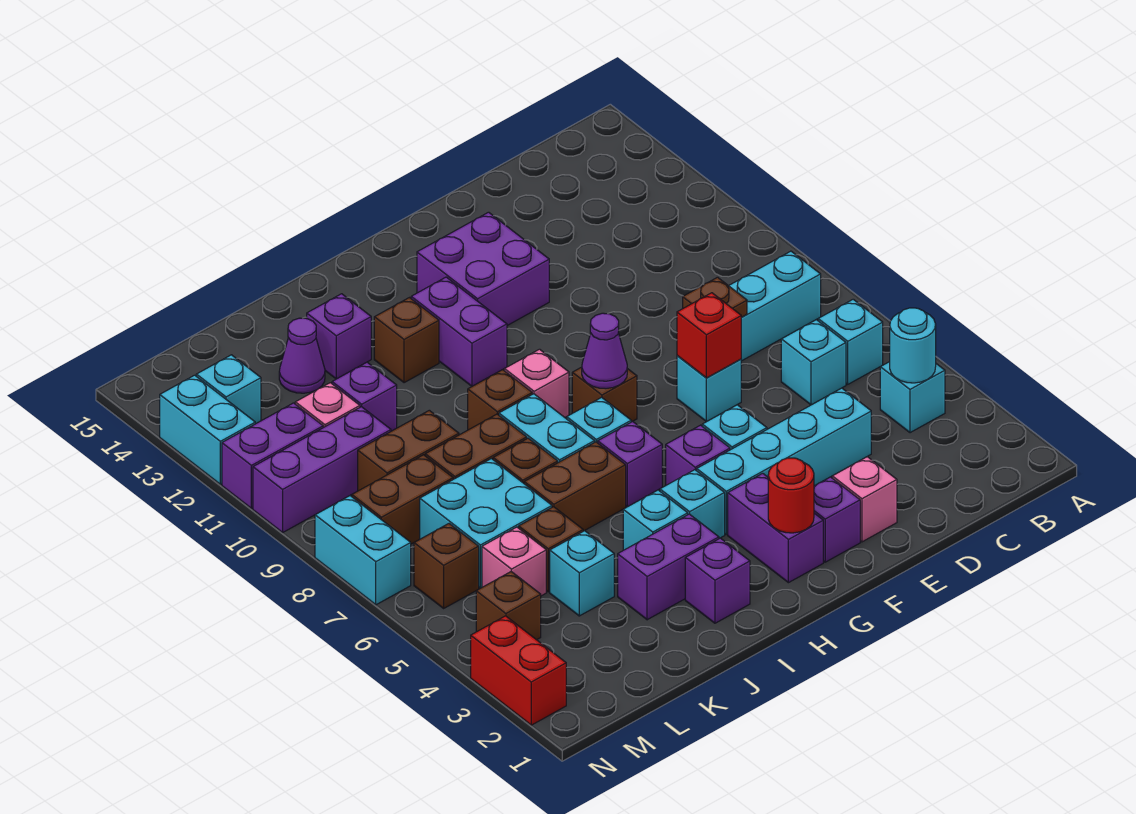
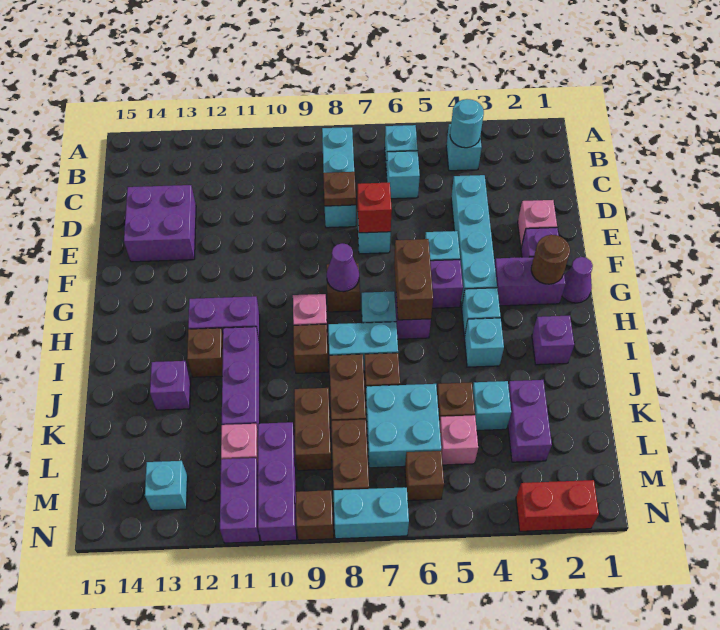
purple brick F12:G13 level 1 -> purple brick D13:E14 level 1
red round brick G2 level 2 -> brown round brick G2 level 2
purple brick I3:J3 level 1 -> purple brick K3:L3 level 1
brown brick I6:J6 level 1 -> brown brick G6:H6 level 2
purple brick K11 level 1 -> purple brick I11:K11 level 1
purple cone K13 level 1 -> purple cone G1 level 1
brown brick M4 level 1 -> brown brick N9 level 1
cyan brick N12:N13 level 1 -> none

